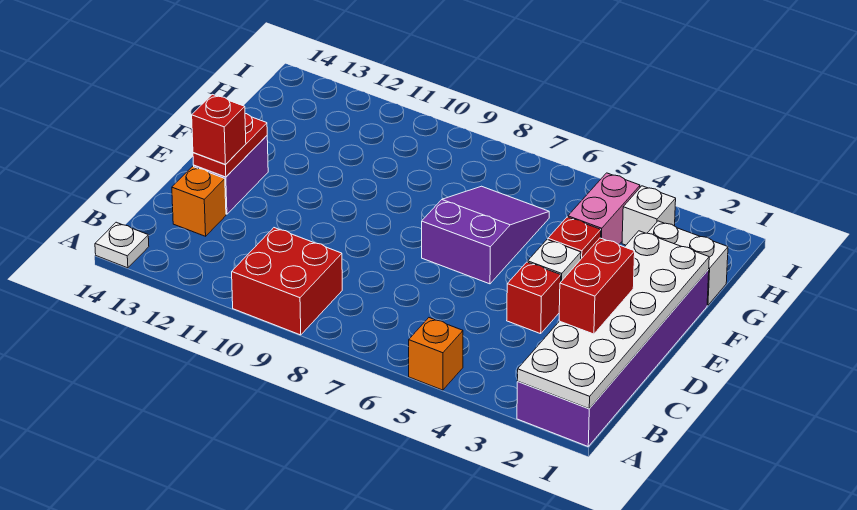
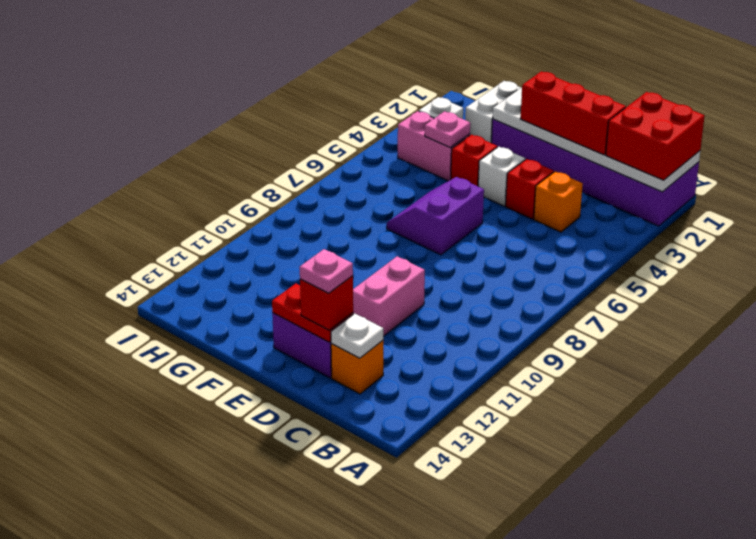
orange brick A5 level 1 -> orange brick C4 level 1
red brick A9:B10 level 1 -> red brick A1:B2 level 3
white plate A14 level 1 -> white plate C13 level 2
red brick C2:D2 level 3 -> red brick C2:E2 level 3
none -> pink brick D10:D11 level 1
none -> pink plate D13 level 4
purple slope E6:G7 level 1 top E -> purple slope E6:F7 level 1 top E
none -> pink plate G4 level 2

